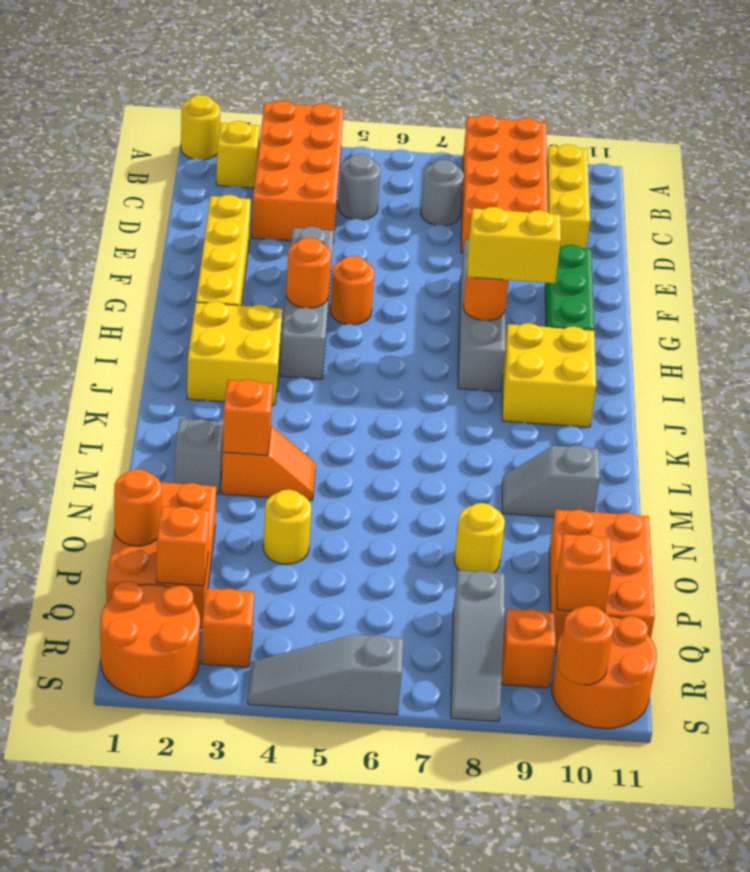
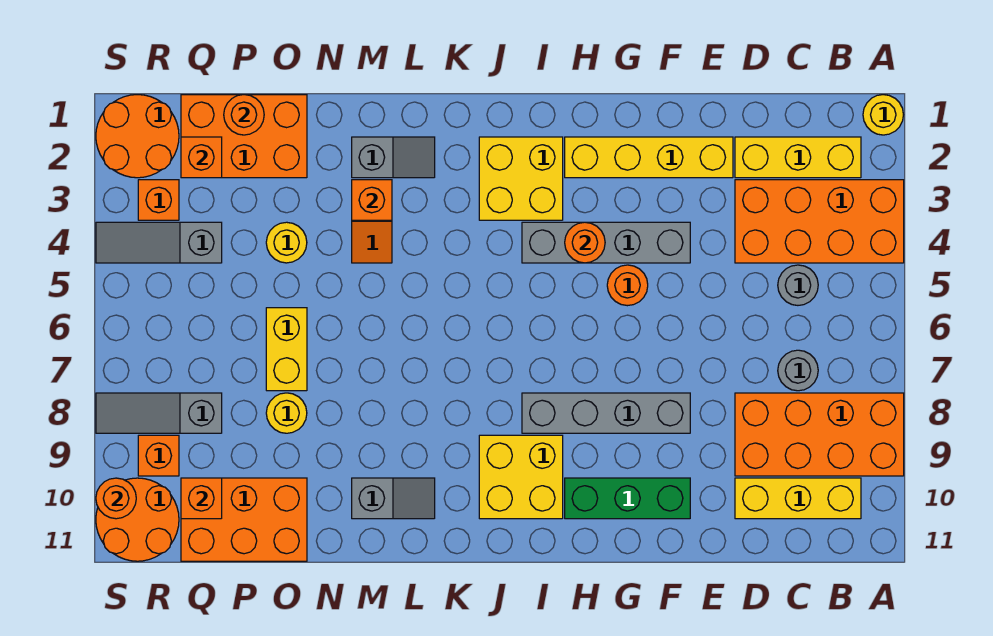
yellow brick B2 level 1 -> yellow brick B2:D2 level 1
orange round brick H8 level 2 -> none
yellow brick H8:H9 level 3 -> yellow brick O6:O7 level 1
grey slope M9:M10 level 1 top 10 -> grey slope L10:M10 level 1 top M
grey slope S4:S6 level 1 top 6 -> grey slope Q4:S4 level 1 top Q

